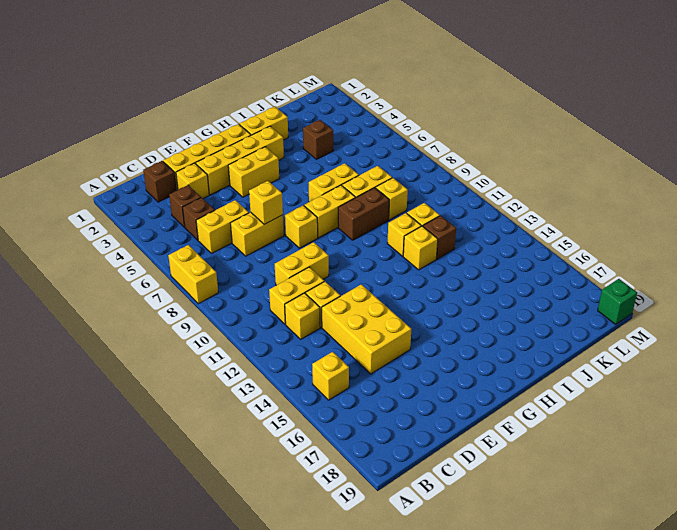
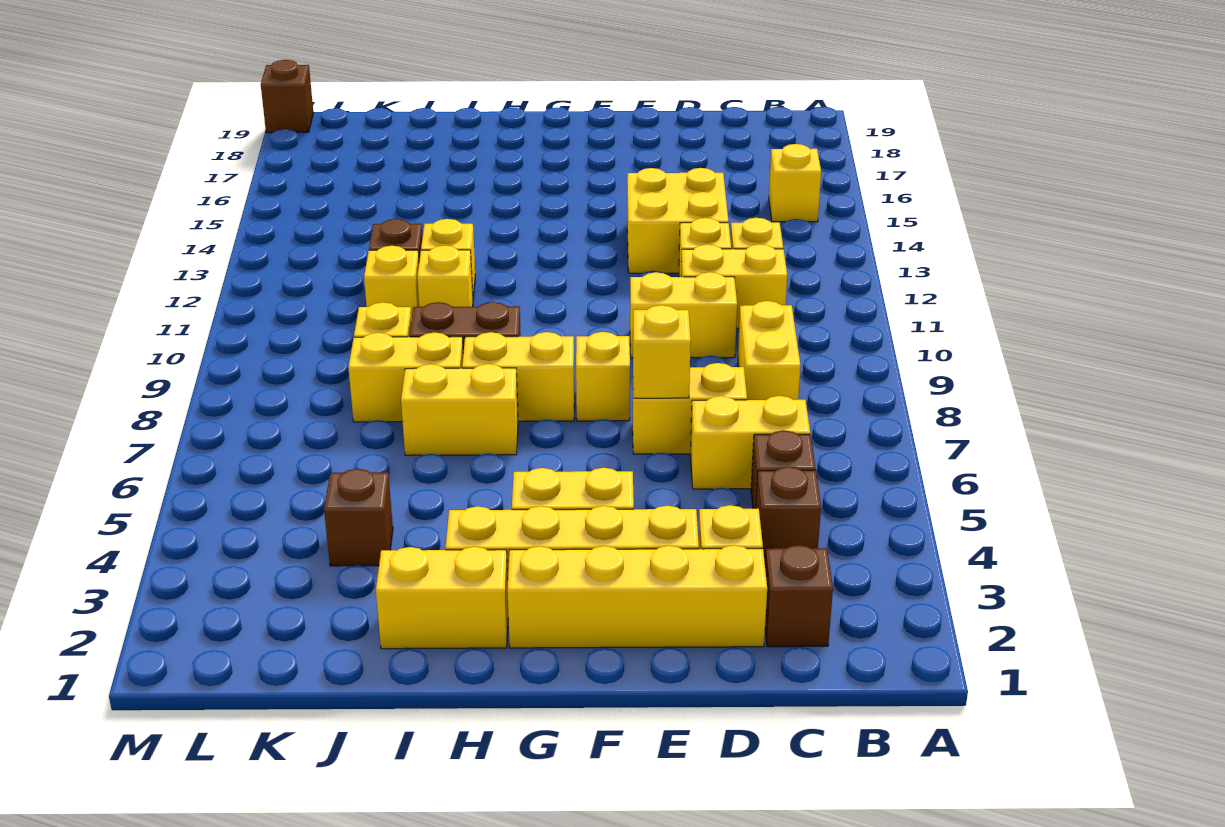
yellow brick A7:A8 level 1 -> yellow brick C8:C9 level 1
yellow brick D13:E15 level 1 -> yellow brick D13:E14 level 1
green brick M19 level 1 -> brown brick M19 level 1

